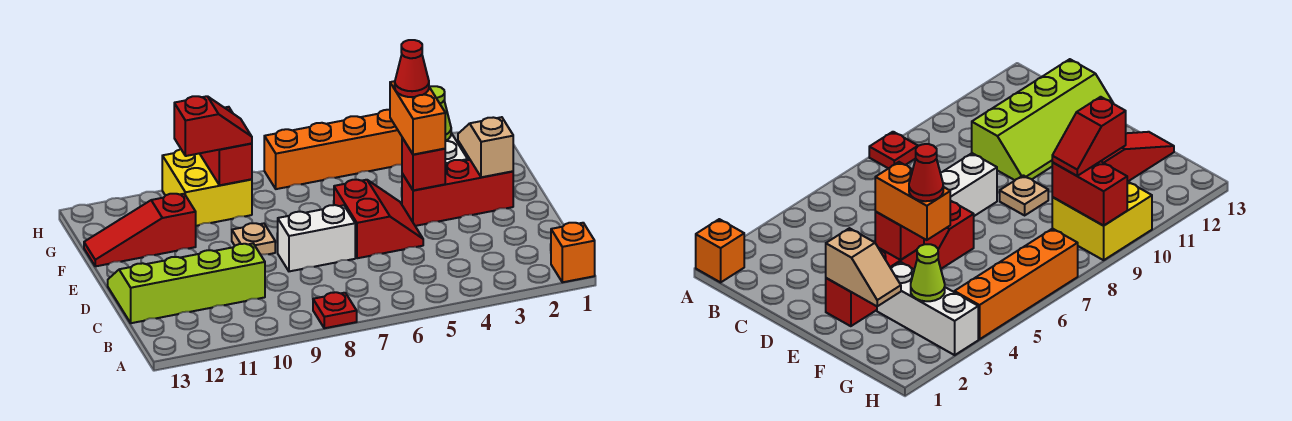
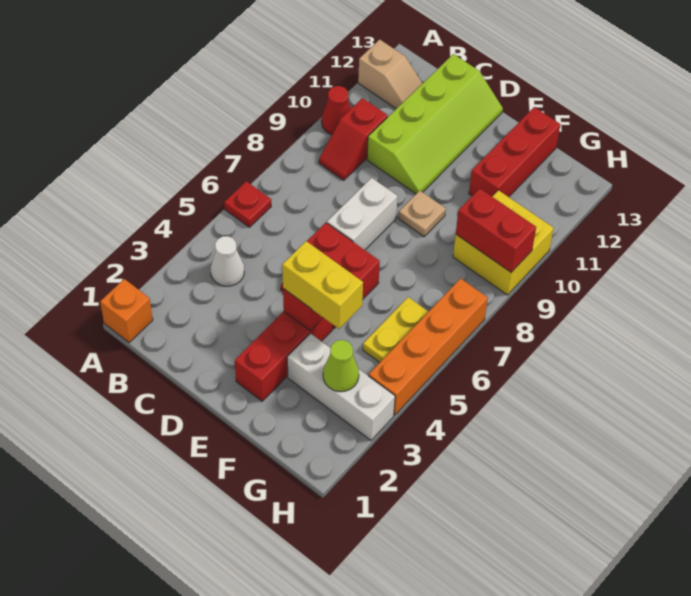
red plate A8 level 1 -> red plate A6 level 1
none -> white cone B4 level 1
tan slope E2:F2 level 2 top E -> tan slope A12:B12 level 1 top A
orange brick E4:F4 level 3 -> yellow brick E4:F4 level 3
red cone F4 level 4 -> red cone A10 level 1
red slope F11:F13 level 1 top 11 -> red brick F11:F13 level 1
none -> yellow plate G5:G6 level 1
red slope G9:G10 level 3 top 10 -> red slope B9:B10 level 1 top 10

